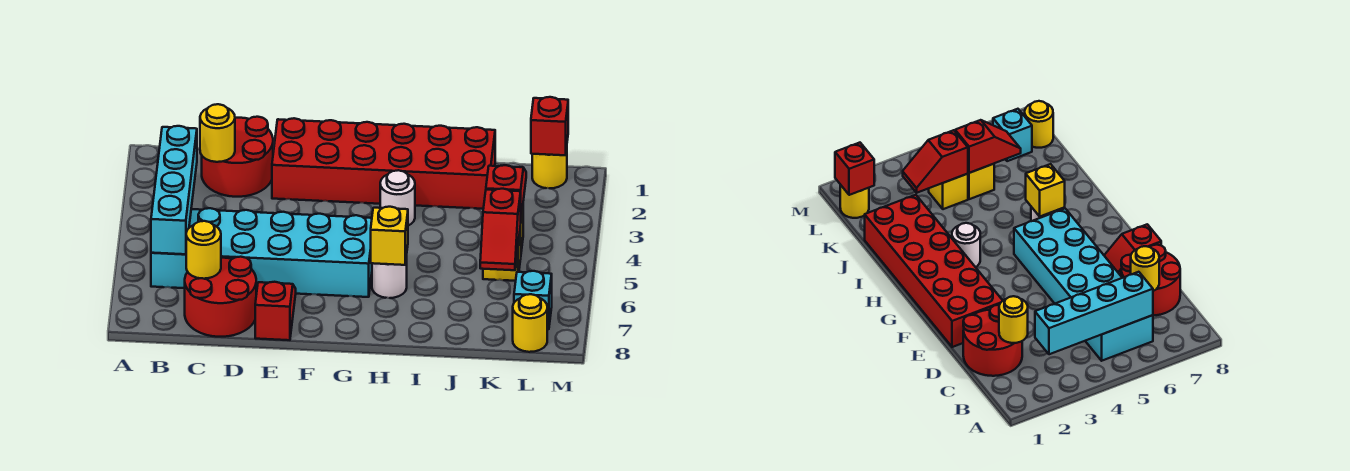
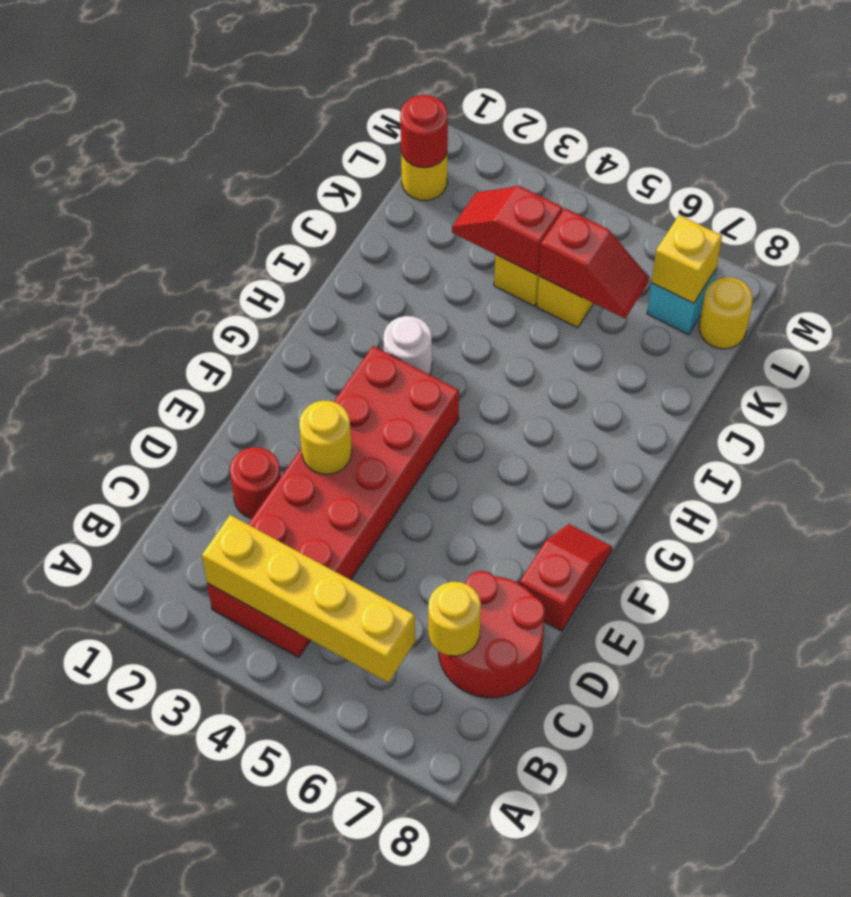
cyan brick B3:B6 level 2 -> yellow brick B3:B6 level 2
cyan brick B5:G6 level 1 -> none
red round brick C1:D2 level 1 -> red round brick D2 level 1
yellow round brick C2 level 2 -> yellow round brick E3 level 2
red brick E1:J2 level 1 -> red brick B3:G4 level 1
red slope E7:E8 level 1 top 8 -> red slope E8:F8 level 1 top E
white round brick H6 level 1 -> none
yellow brick H6 level 2 -> yellow brick L7 level 2
red brick L1 level 2 -> red round brick L1 level 2

